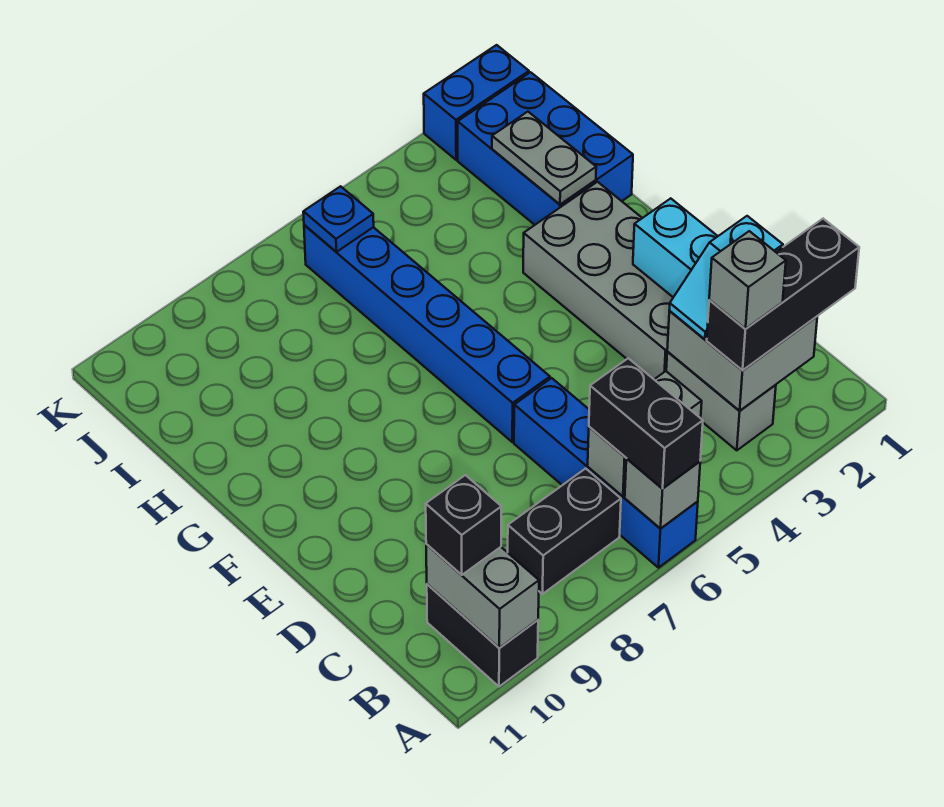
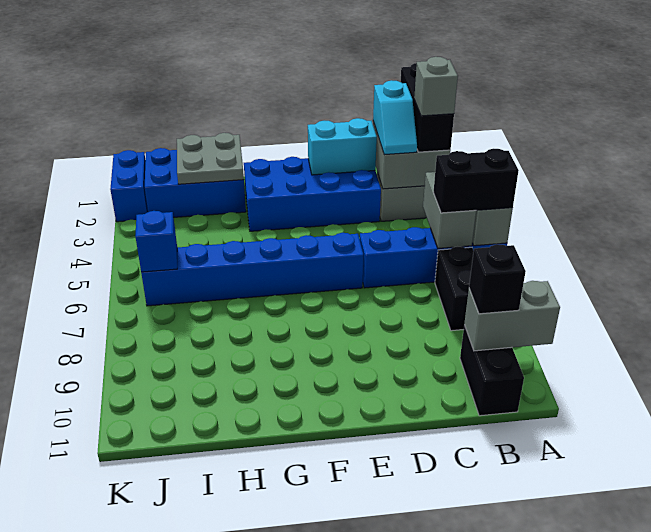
black brick A10:B10 level 1 -> black brick B10:B11 level 1
grey brick D2:G3 level 1 -> blue brick D2:G3 level 1
grey plate H2:I2 level 2 -> grey plate H1:I2 level 2
blue plate J6 level 2 -> blue brick J6 level 2

